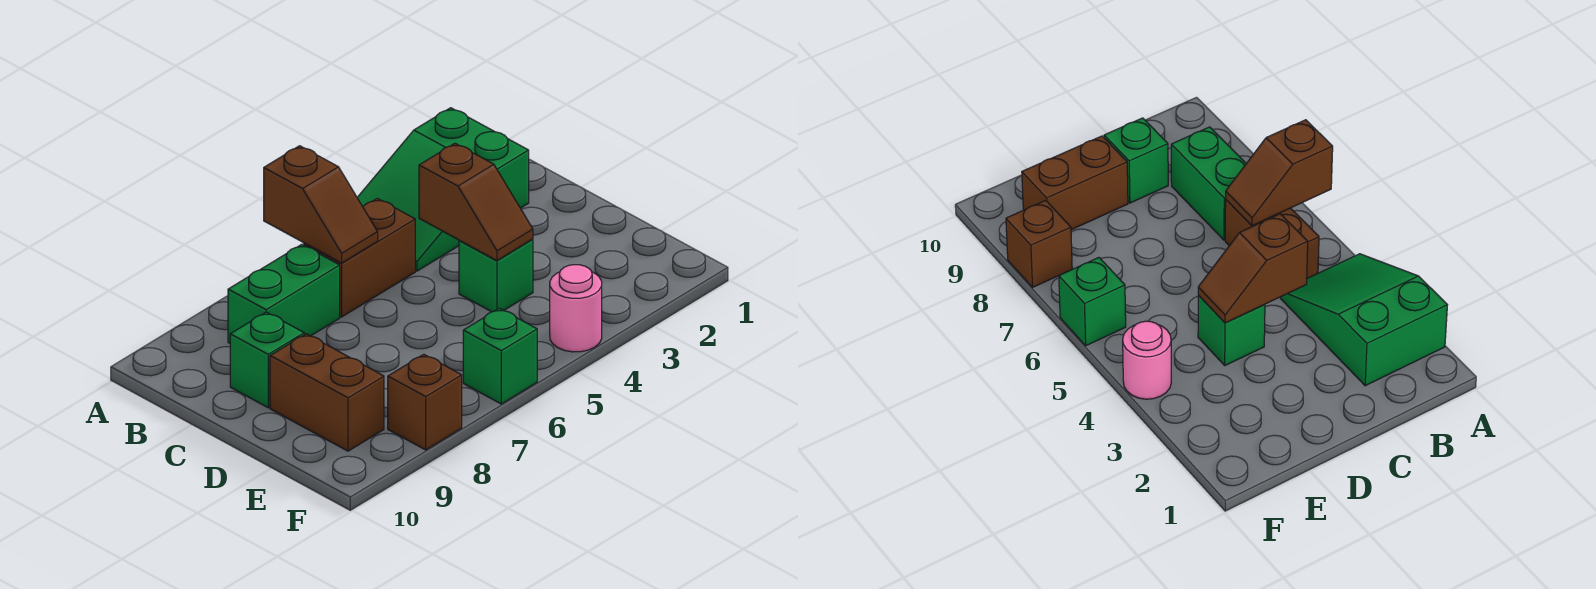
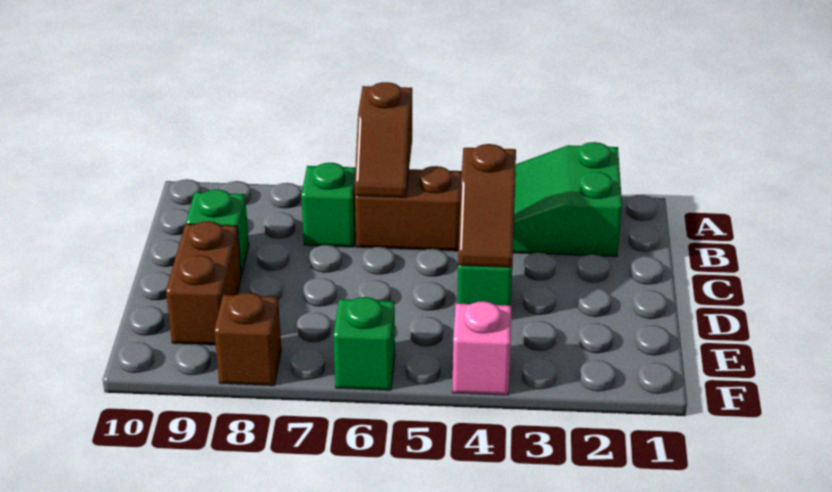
green brick B7:B8 level 1 -> green brick B7 level 1
pink round brick F4 level 1 -> pink brick F4 level 1

